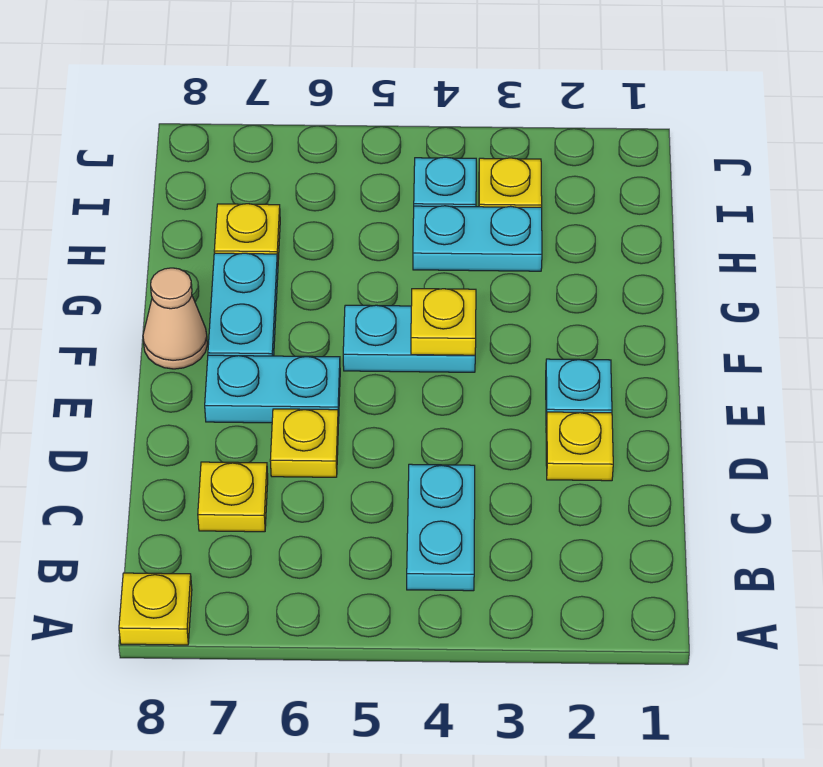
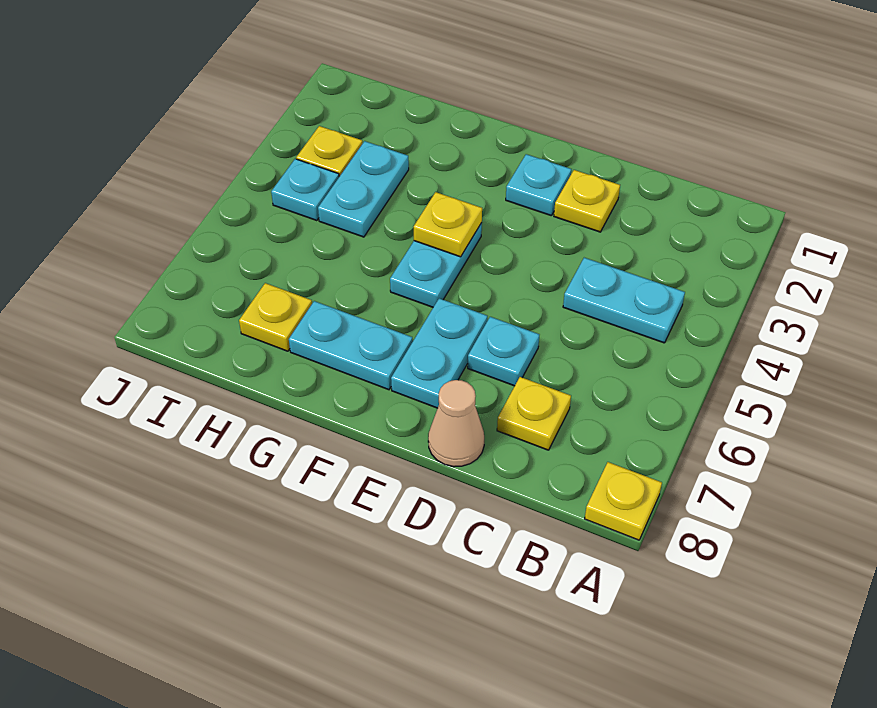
yellow plate D6 level 1 -> cyan plate D6 level 1
tan cone F8 level 1 -> tan cone D8 level 1

